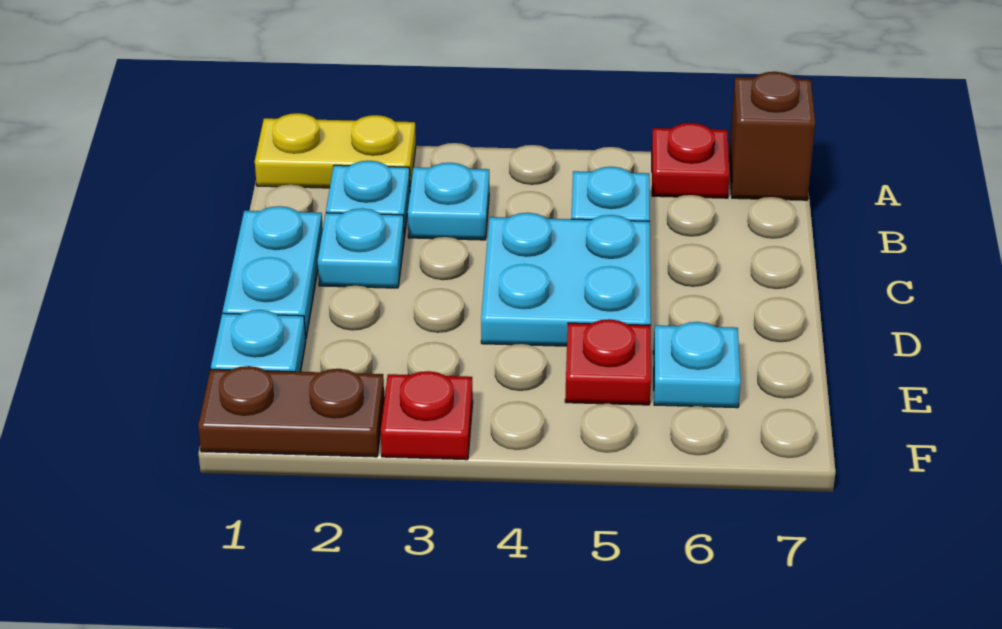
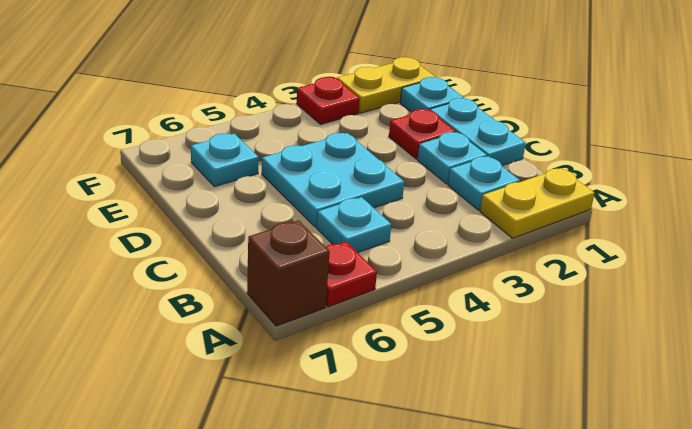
cyan plate B3 level 1 -> none
red plate E5 level 1 -> red plate D2 level 1
brown plate F1:F2 level 1 -> yellow plate F1:F2 level 1

